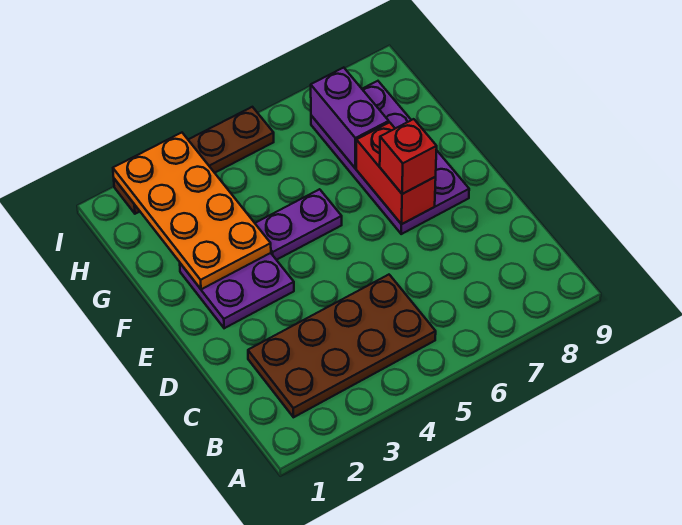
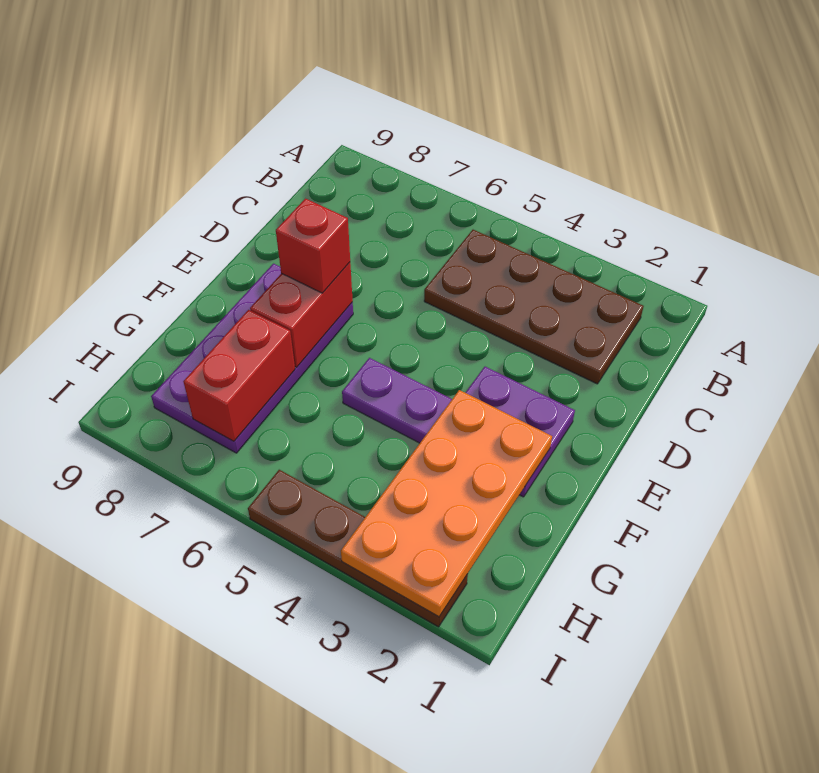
purple brick G7:H7 level 2 -> red brick G7:H7 level 2

